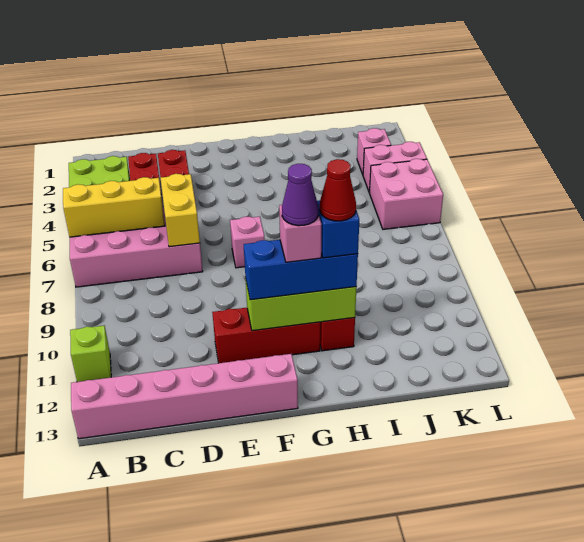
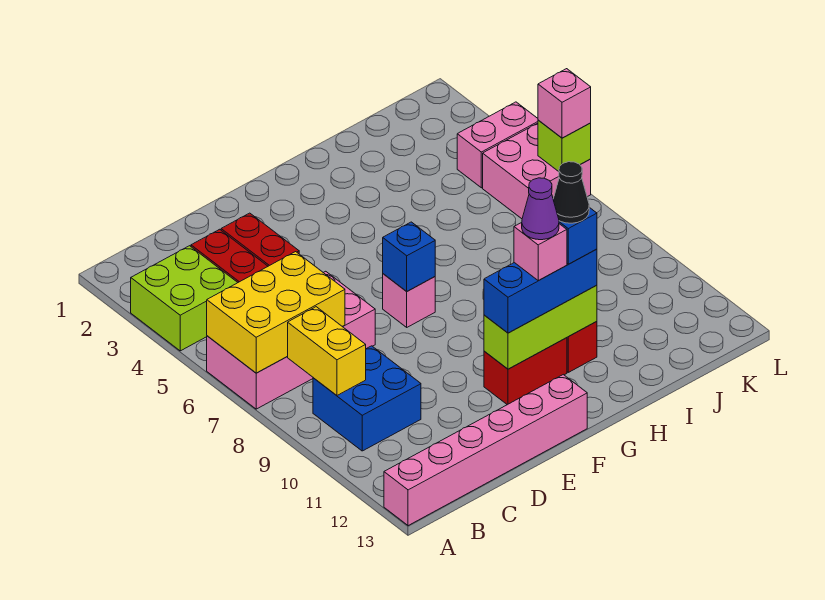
yellow brick A6:C6 level 2 -> yellow brick A6:C7 level 2
lime brick A11 level 1 -> lime brick L6 level 2
none -> blue brick B9:C10 level 1
yellow brick D6:D7 level 2 -> yellow brick B8:B9 level 2
red brick E11:G11 level 1 -> red brick F11:G11 level 1
none -> blue brick F7 level 2
red cone H11 level 5 -> black cone H11 level 5
pink brick K3 level 1 -> pink brick L6 level 3

